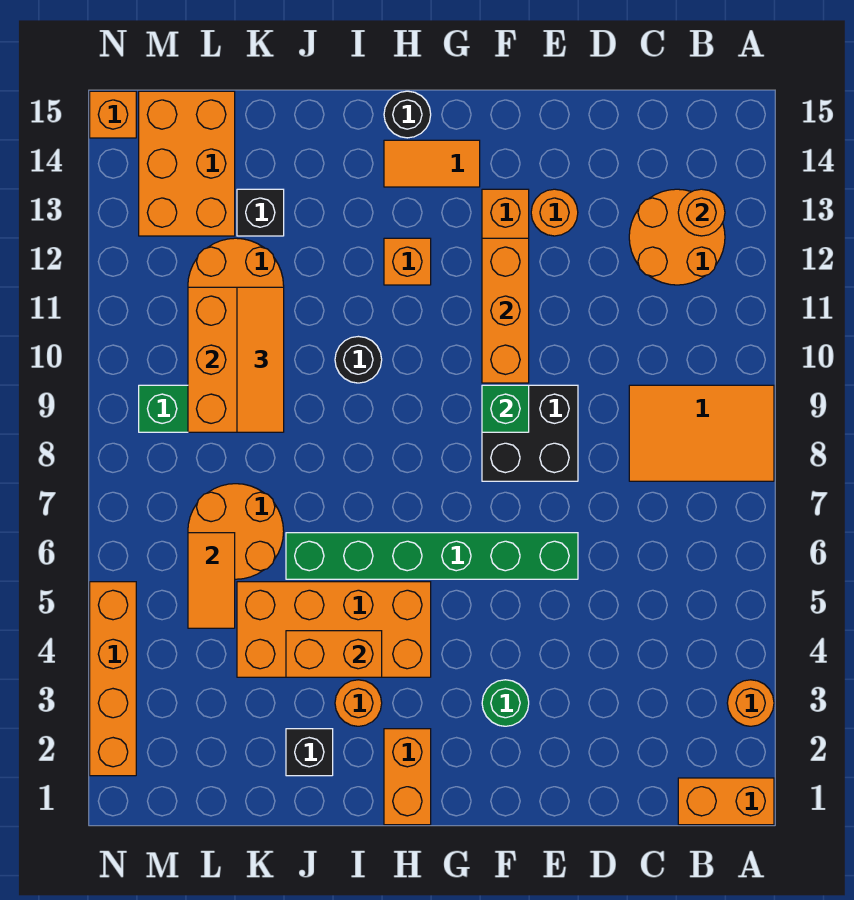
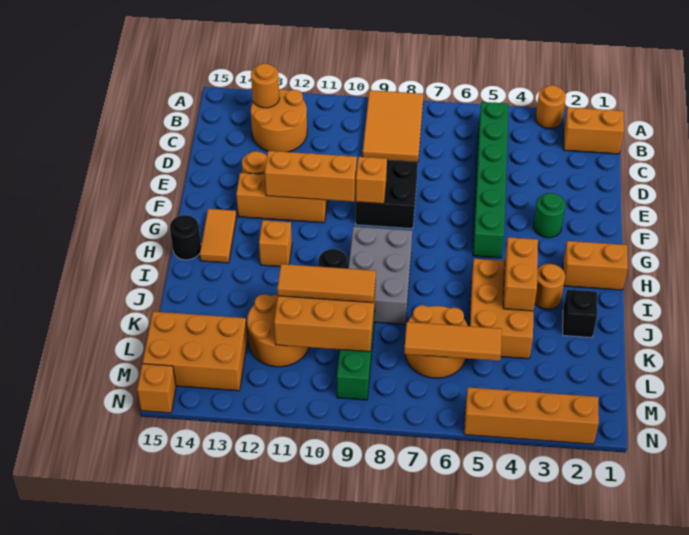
orange brick A1:B1 level 1 -> orange brick B1:B2 level 1
green brick E6:J6 level 1 -> green brick B5:G5 level 1
green brick F9 level 2 -> orange brick F9 level 2
orange brick H4:K5 level 1 -> orange brick I4:K5 level 1
none -> grey brick H8:J9 level 1
black brick K13 level 1 -> none
orange tile L5:L6 level 2 -> orange tile L5:L7 level 2

